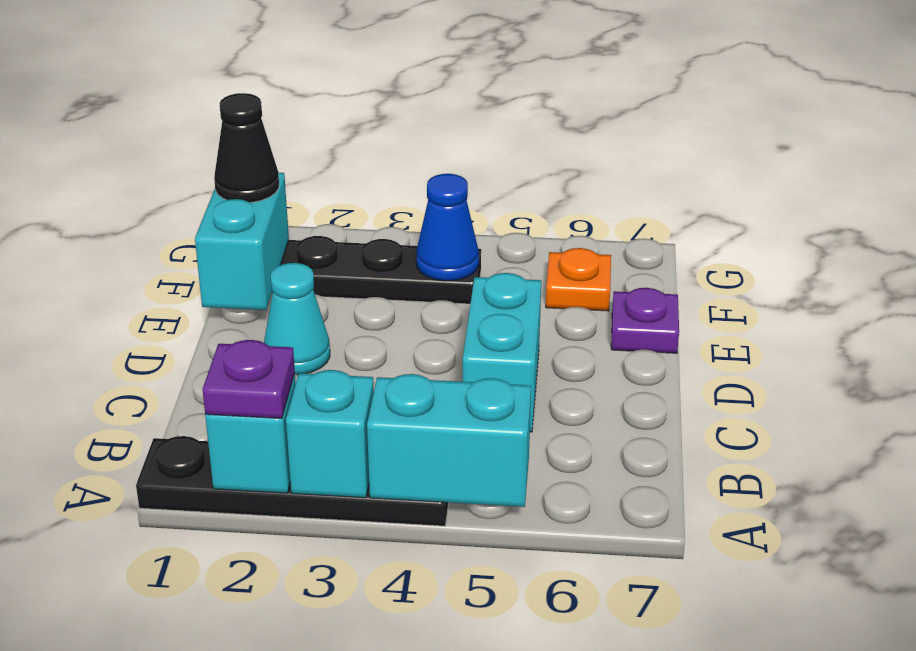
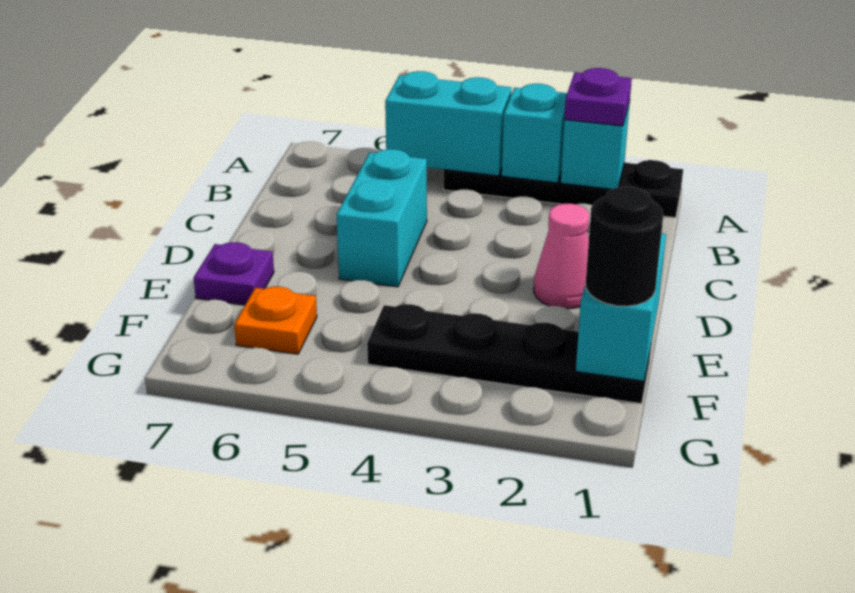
cyan cone D2 level 1 -> pink cone D2 level 1
black cone F1 level 3 -> black round brick F1 level 3
blue cone F4 level 2 -> none

